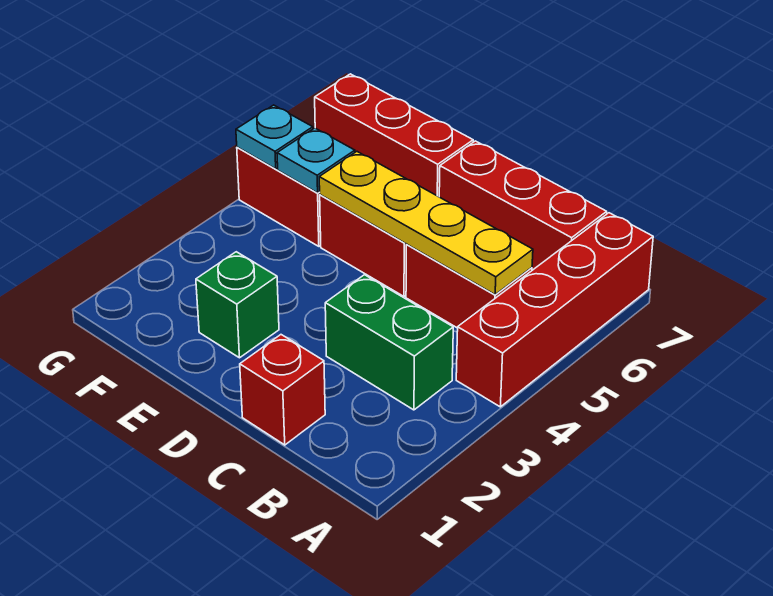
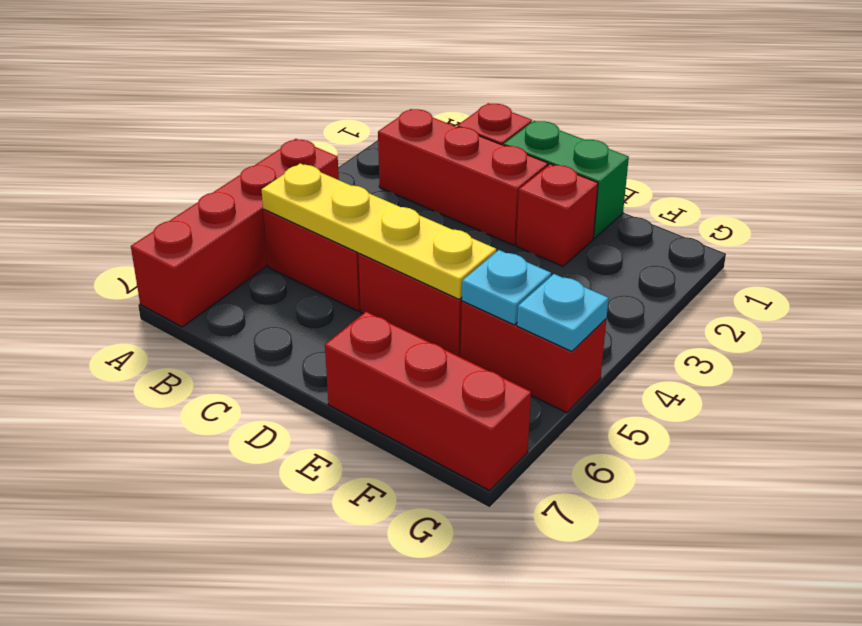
green brick B3:C3 level 1 -> green brick D1:E1 level 1
red brick B7:D7 level 1 -> red brick B2:D2 level 1
green brick E2 level 1 -> red brick E2 level 1

